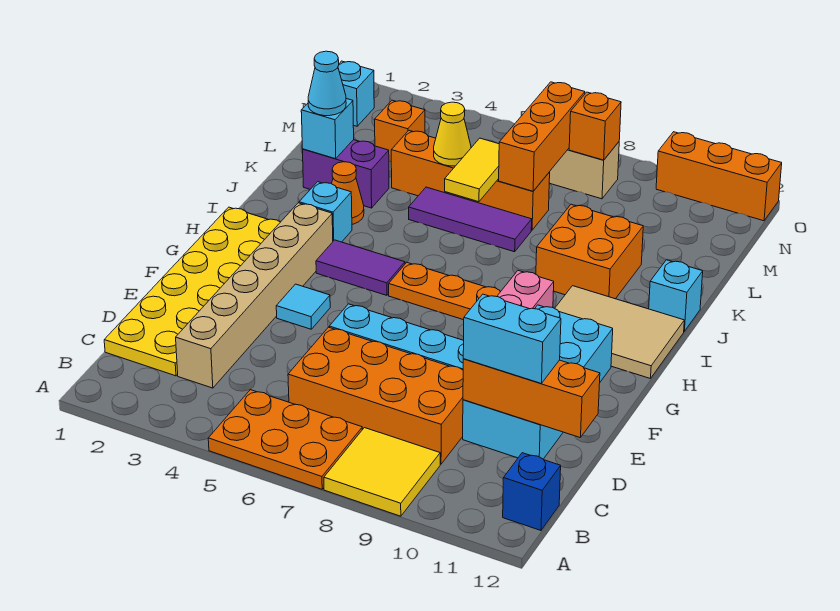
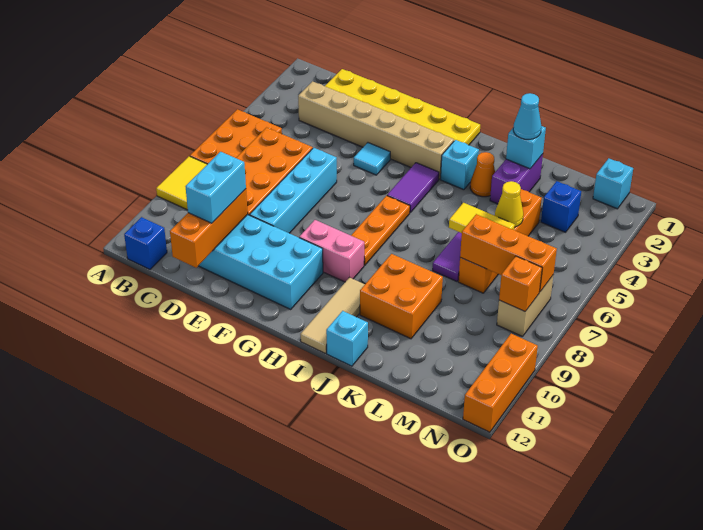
tan tile H10:I12 level 1 -> tan tile I10:I12 level 1
orange brick M3 level 1 -> blue brick M3 level 1

